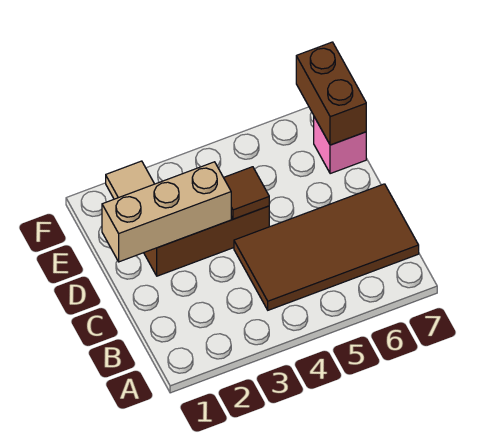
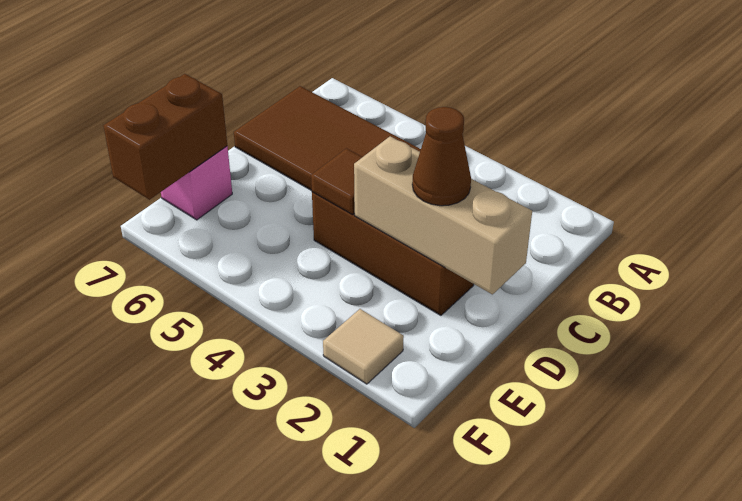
none -> brown cone D2 level 3

